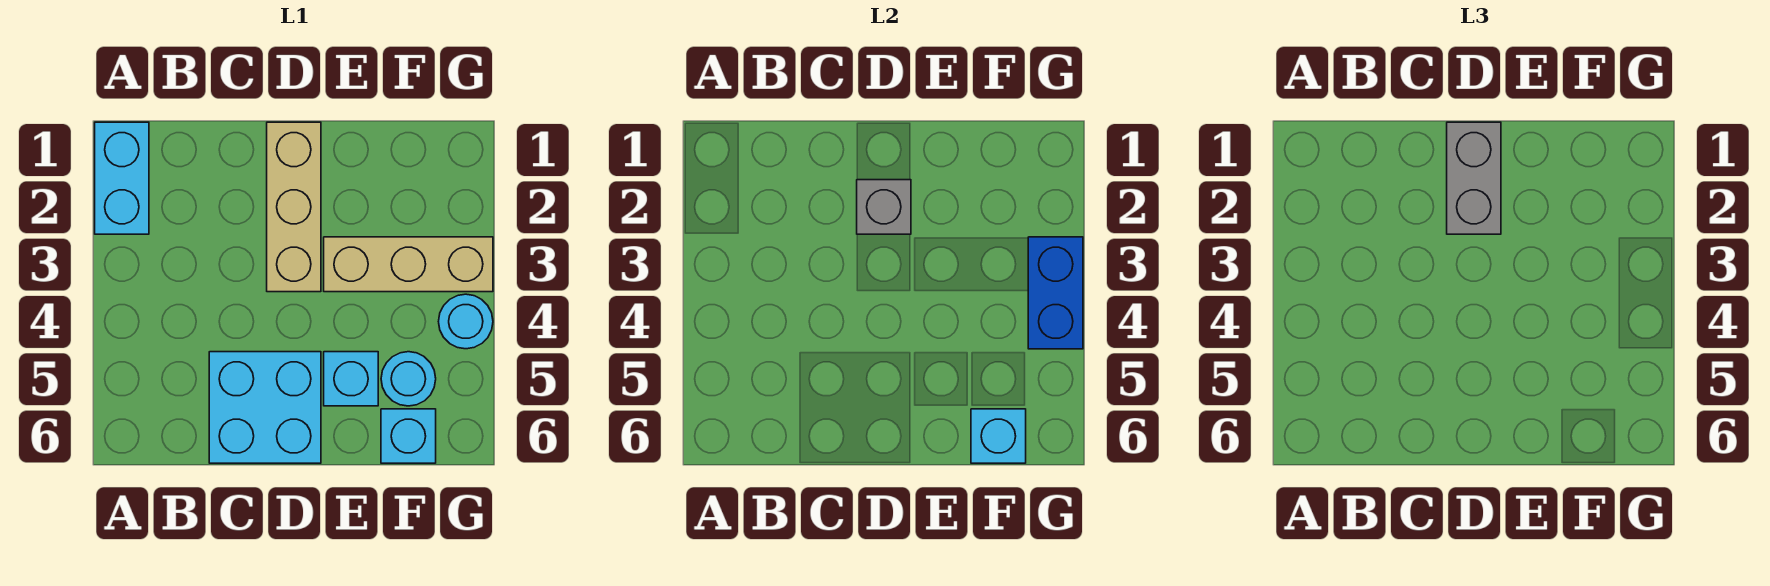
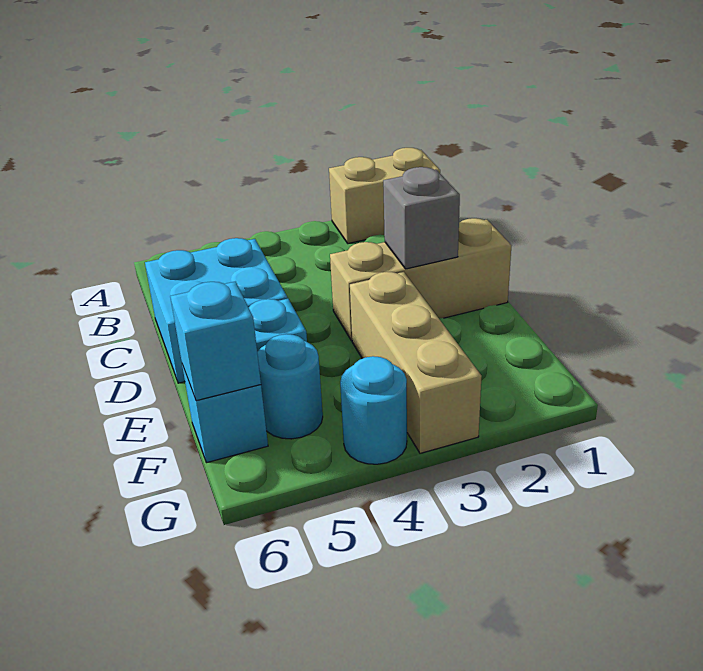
cyan brick A1:A2 level 1 -> tan brick A1:A2 level 1
grey brick D1:D2 level 3 -> none
blue brick G3:G4 level 2 -> none

